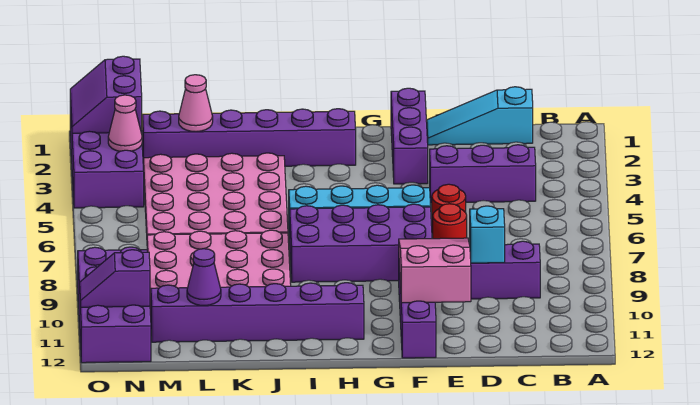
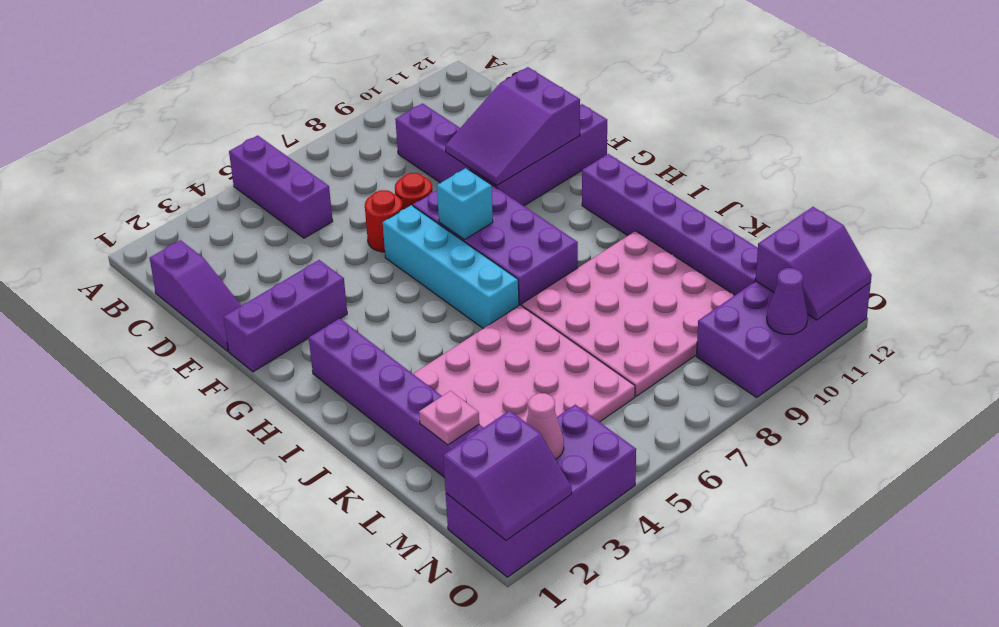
cyan slope C1:E1 level 1 top C -> purple slope C1:E1 level 1 top C
purple brick C4:E4 level 1 -> purple brick A5:C5 level 1
cyan brick D9 level 2 -> cyan brick G7 level 2
pink slope E9:F11 level 2 top 11 -> purple slope E9:F11 level 2 top 11
pink cone L2 level 2 -> pink plate L2 level 2
purple cone L11 level 2 -> purple cone O10 level 2
purple slope N11:O11 level 2 top N -> purple slope N11:O12 level 2 top N

